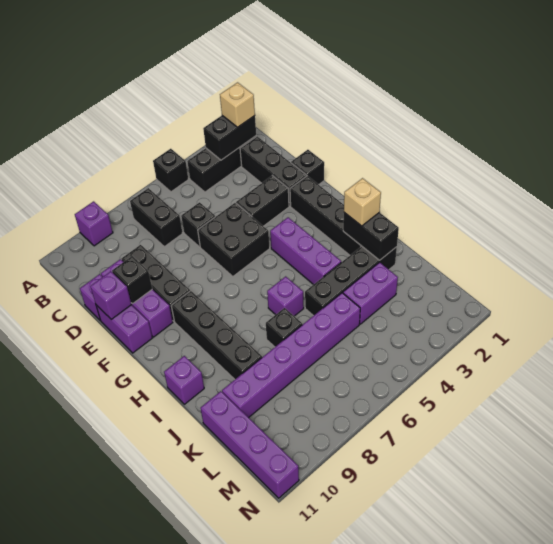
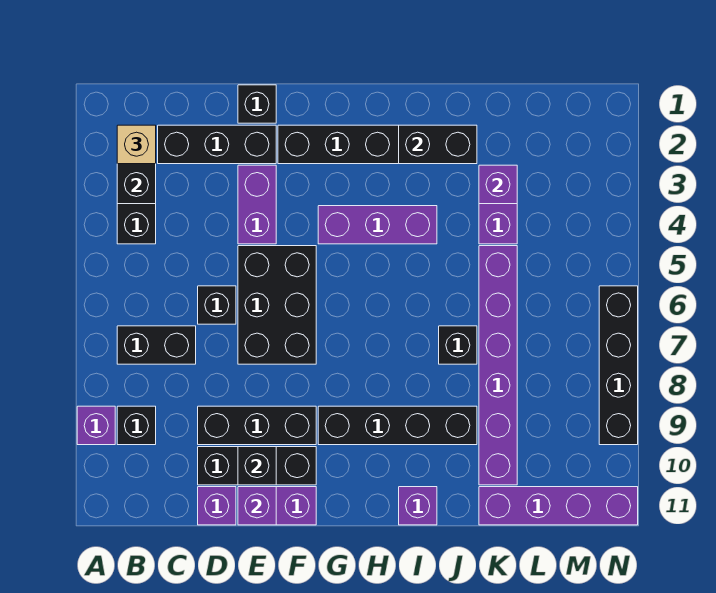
black brick A5 level 1 -> black brick B9 level 1
purple brick D10:F10 level 1 -> black brick D10:F10 level 1
black brick E3:E4 level 1 -> purple brick E3:E4 level 1
black brick E5:F6 level 1 -> black brick E5:F7 level 1
tan brick I2 level 3 -> none
purple brick I6 level 1 -> purple brick K3 level 2
black brick J2:J5 level 1 -> black brick N6:N9 level 1

